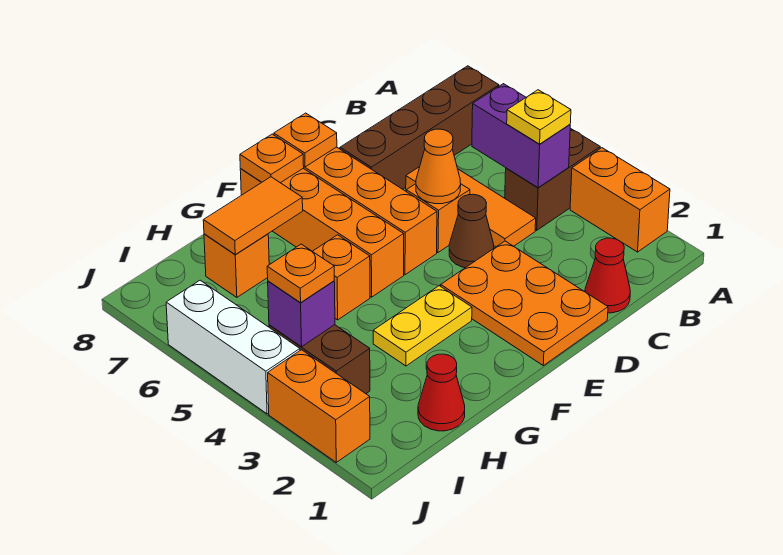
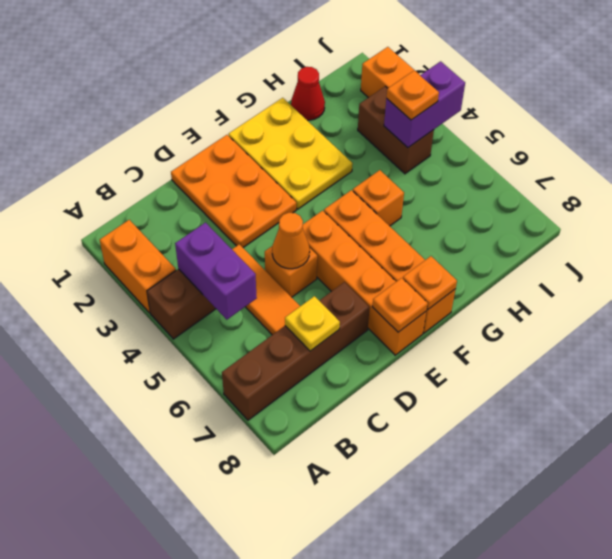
yellow plate B4 level 3 -> yellow plate C7 level 2
red cone C1 level 1 -> none
brown cone D4 level 1 -> none
yellow plate F3:G3 level 1 -> yellow plate F1:G3 level 1
orange tile G7:H7 level 2 -> none
orange brick H7 level 1 -> none
purple brick I4 level 2 -> purple brick I4:J4 level 2
white brick J4:J6 level 1 -> none

